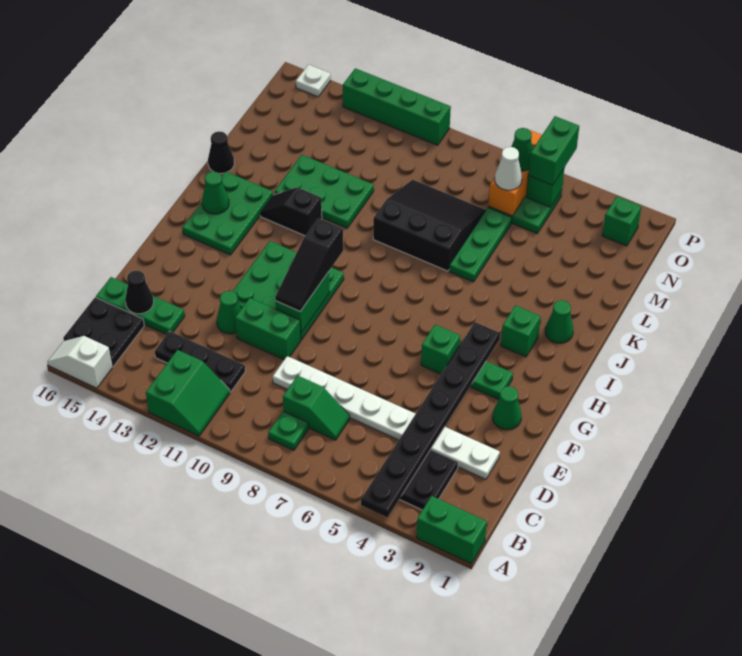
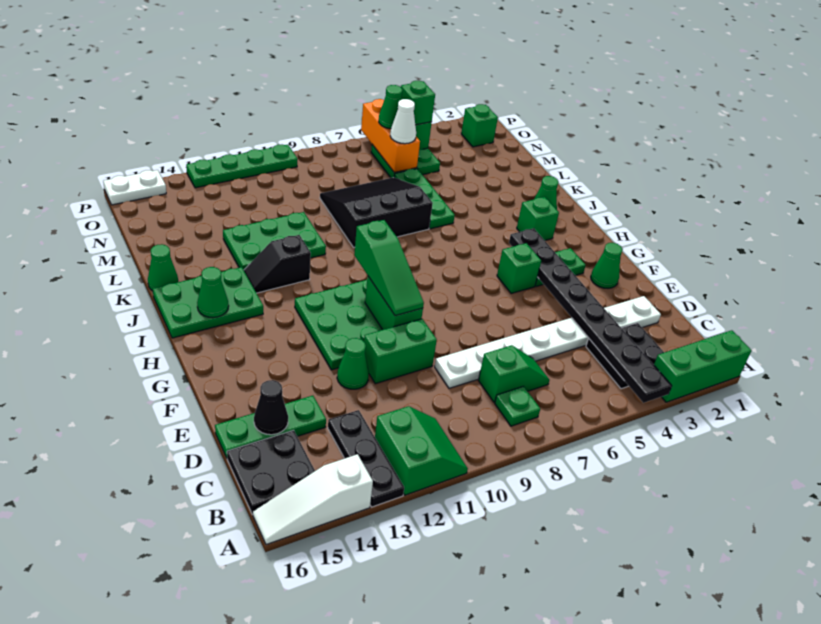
green brick A1:A2 level 1 -> green brick A1:A3 level 1
white slope A15:A16 level 1 top 15 -> white slope A14:A16 level 1 top 14
black plate C11:C13 level 1 -> black plate A13:C13 level 1
black slope F10:H10 level 3 top H -> green slope F10:H10 level 3 top H
green plate H14:J15 level 1 -> green plate I14:J16 level 1
black cone K16 level 1 -> green cone K16 level 1
green brick O5:P5 level 3 -> green brick O5 level 3
green brick P10:P13 level 1 -> green plate P10:P13 level 1
white plate P15 level 1 -> white plate P15:P16 level 1

